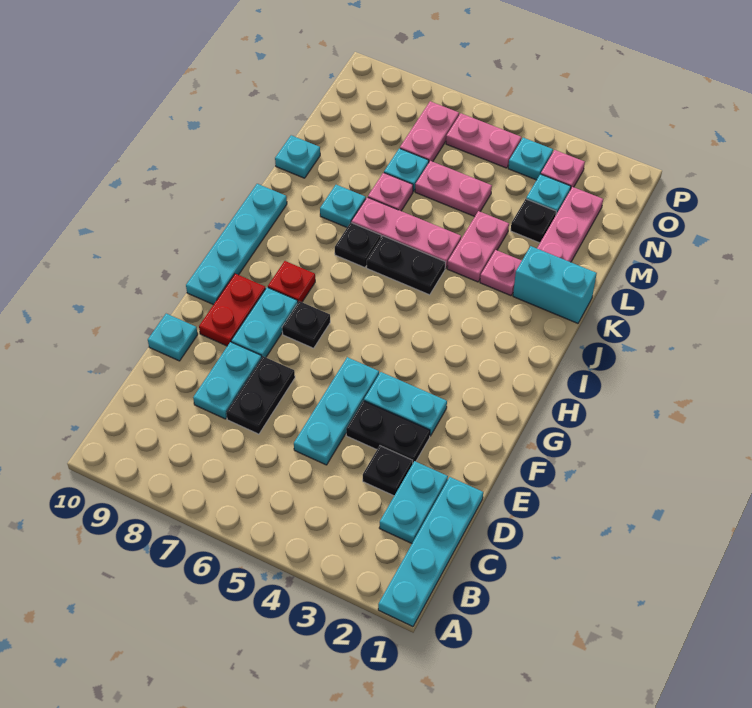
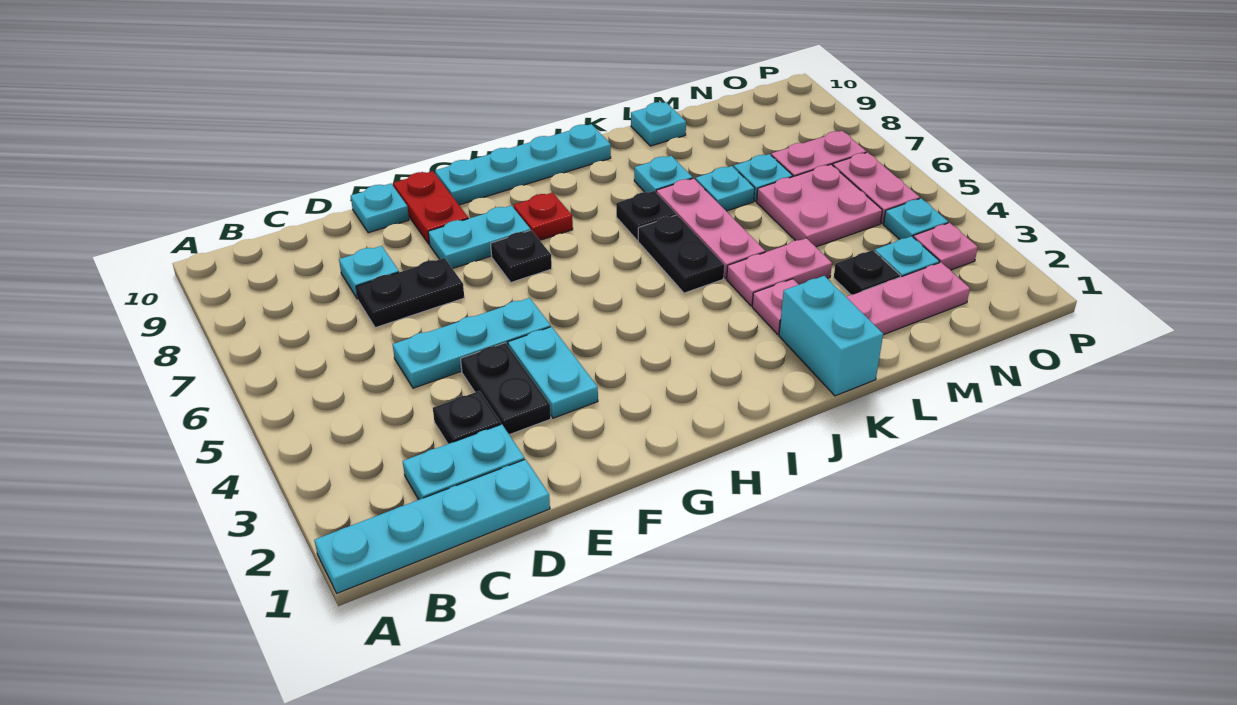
cyan plate D8:E8 level 1 -> cyan plate D8 level 1
red plate F9:G9 level 1 -> red plate F9:F10 level 1
pink plate L7 level 1 -> cyan plate L7 level 1
pink plate M5:M6 level 1 -> pink plate M5:N6 level 1

